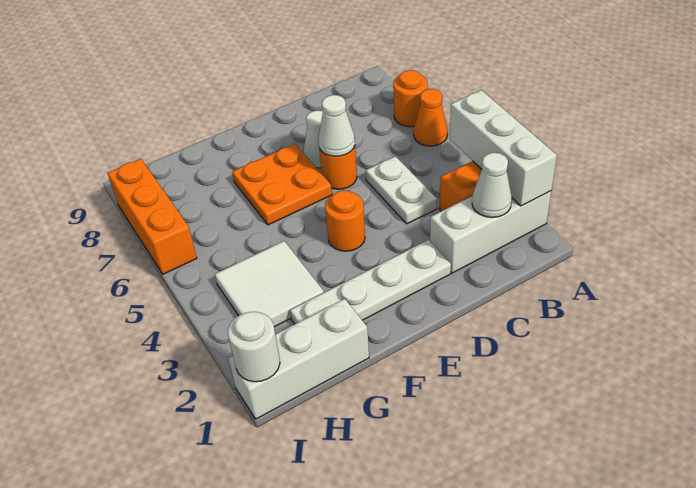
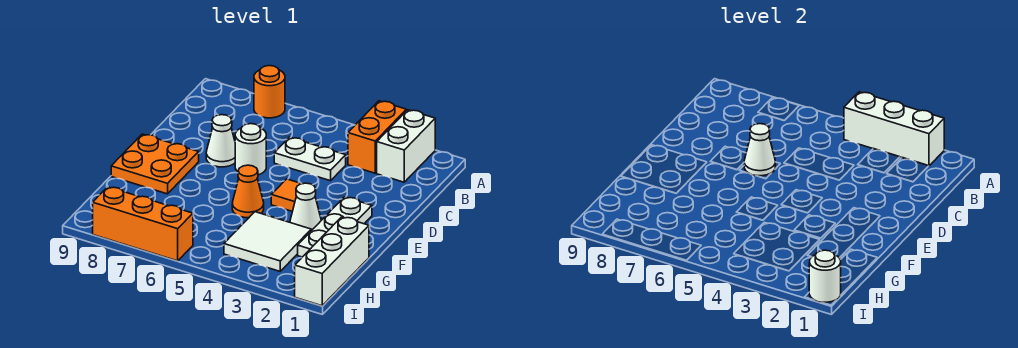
white brick A2:C2 level 1 -> white brick A2:B2 level 1
orange cone A6 level 1 -> orange cone F5 level 1
white cone B2 level 2 -> white cone F3 level 1
white plate D2:G2 level 1 -> white plate E2:G2 level 1
orange round brick D6 level 1 -> white round brick D6 level 1
orange round brick E4 level 1 -> orange tile E4 level 1
orange plate E6:F7 level 1 -> orange plate E8:F9 level 1

